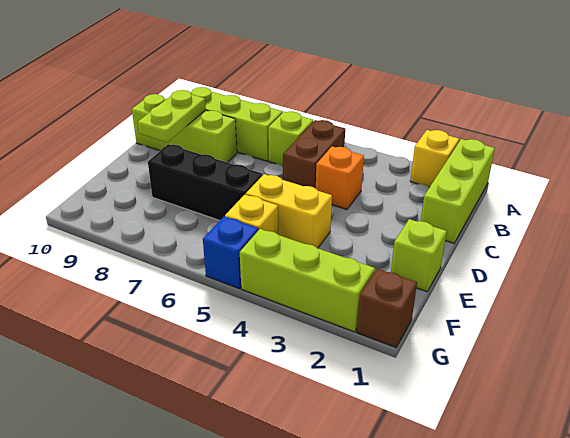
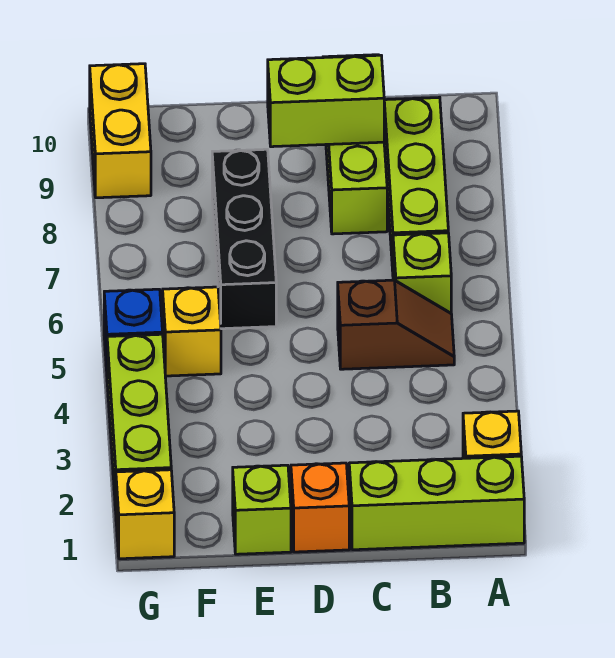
brown brick B5:C5 level 1 -> brown slope B5:C5 level 1 top C
orange brick C4 level 1 -> orange brick D1 level 1
lime plate C9:D9 level 2 -> lime brick C9:D9 level 2
yellow brick E4:E5 level 1 -> yellow brick G9:G10 level 1
brown brick G1 level 1 -> yellow brick G1 level 1

